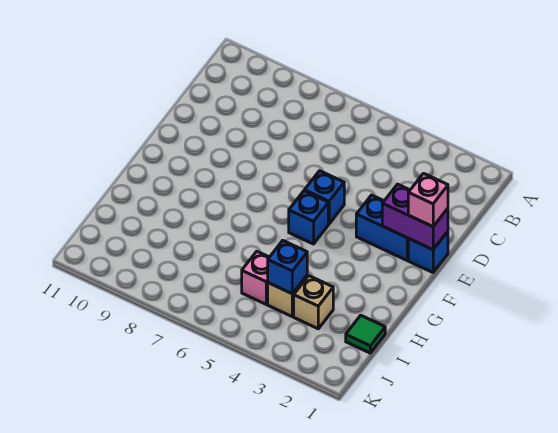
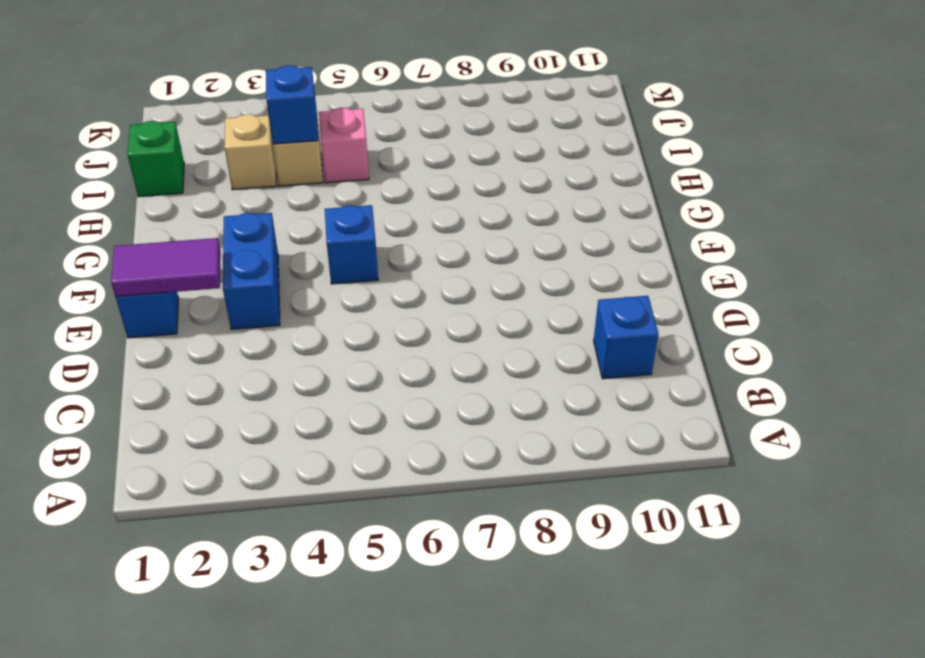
purple brick E1:E2 level 2 -> purple tile E1:E2 level 2
pink brick E1 level 3 -> none
blue brick E2:E3 level 1 -> blue brick E3:F3 level 1
blue brick E5 level 1 -> blue brick C10 level 1
green tile I1 level 1 -> green brick I1 level 1

